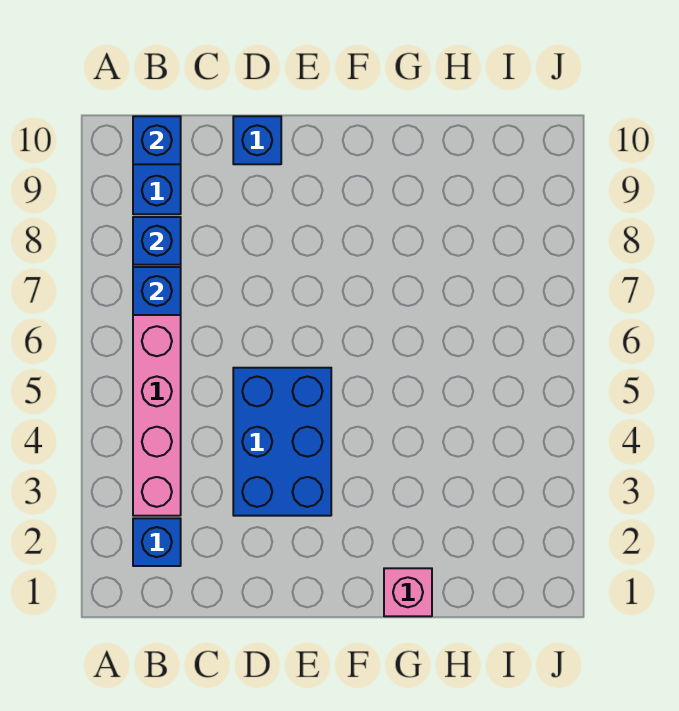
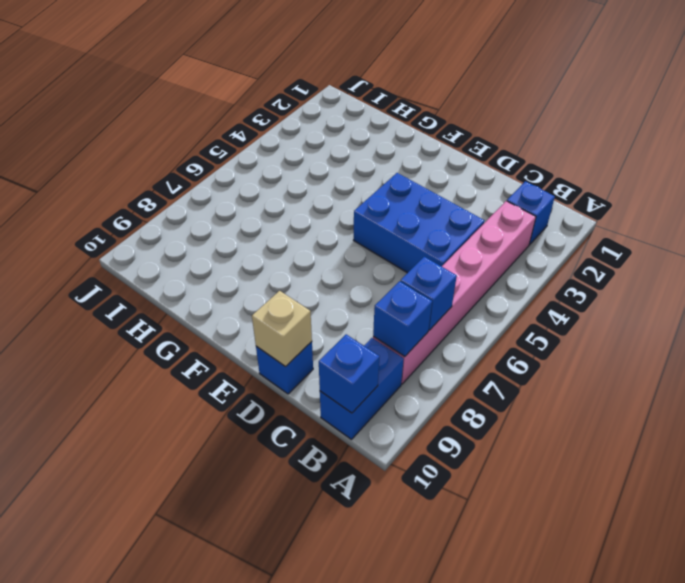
blue brick D3:E5 level 1 -> blue brick C4:E5 level 1
none -> tan brick D10 level 2
pink brick G1 level 1 -> none

